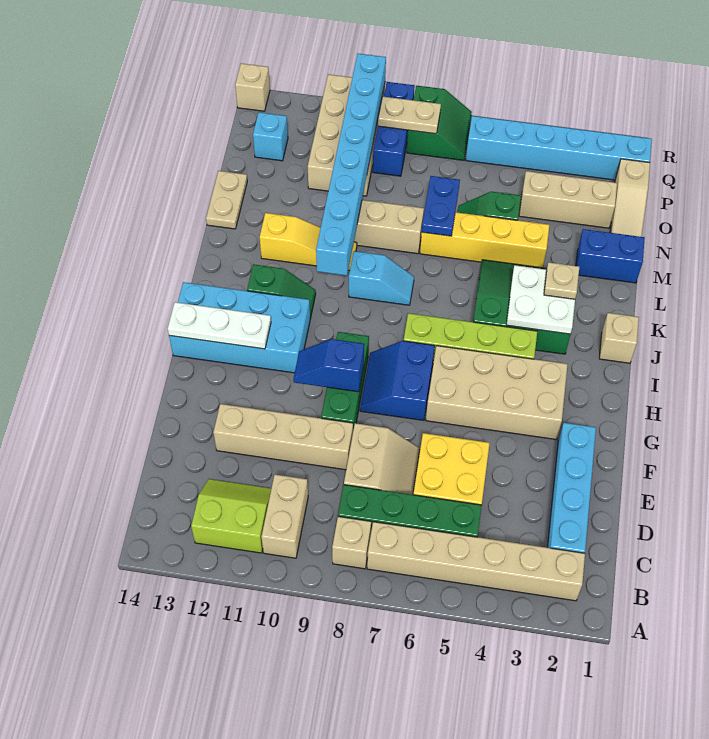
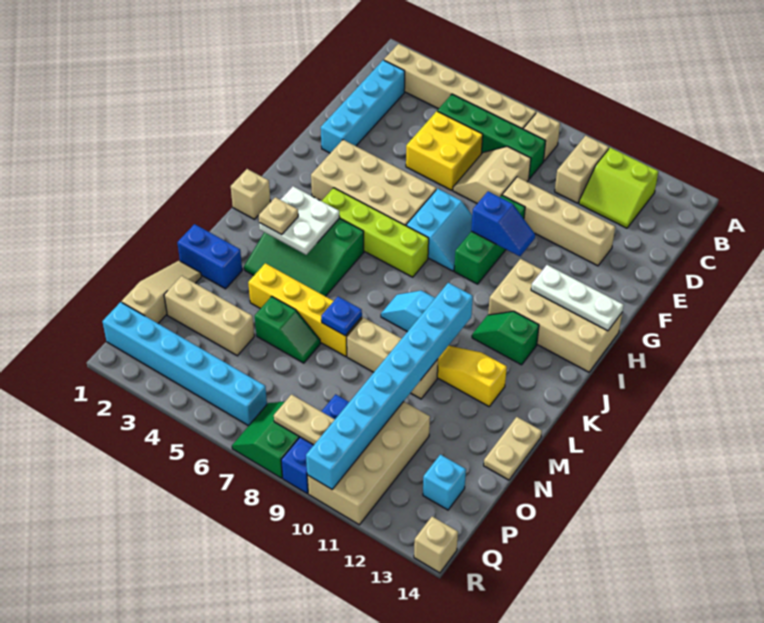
blue slope G7:H8 level 1 top 7 -> cyan slope G7:H8 level 1 top 7
cyan brick H11:I14 level 1 -> tan brick H11:I14 level 1
blue plate M7:N7 level 2 -> blue plate M7 level 2

